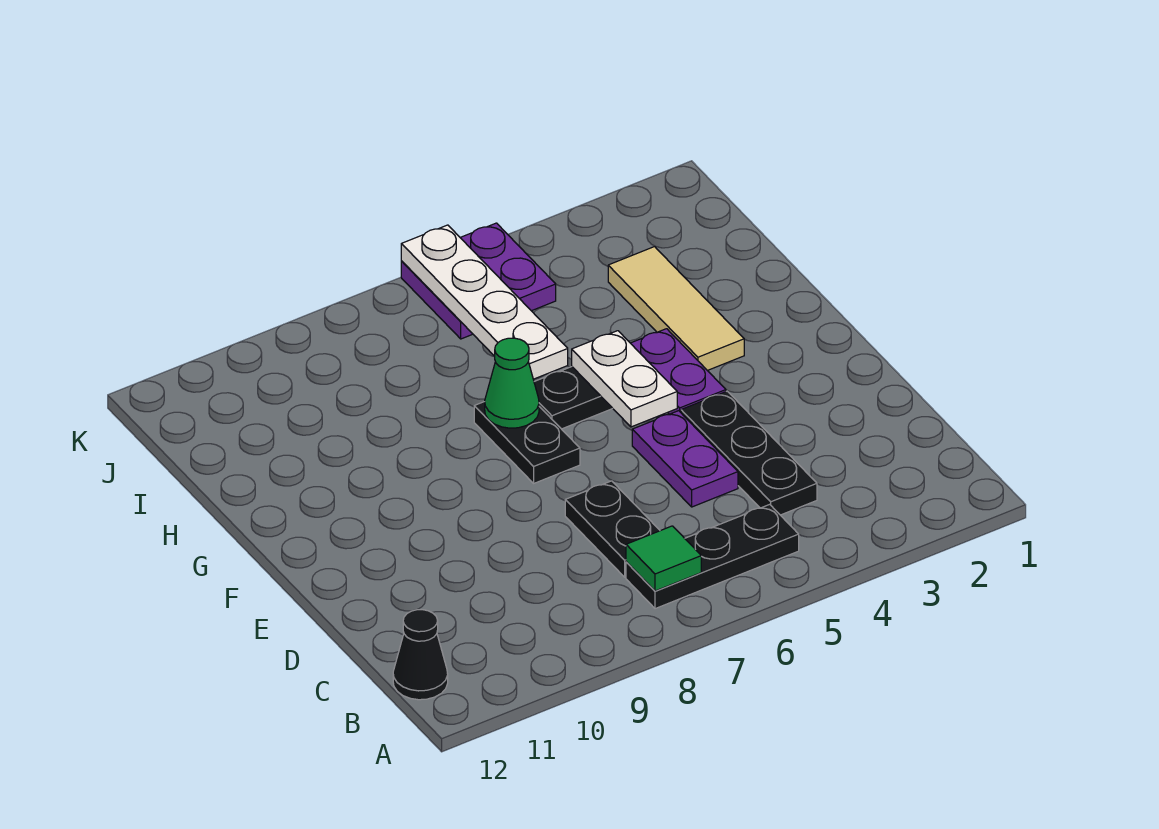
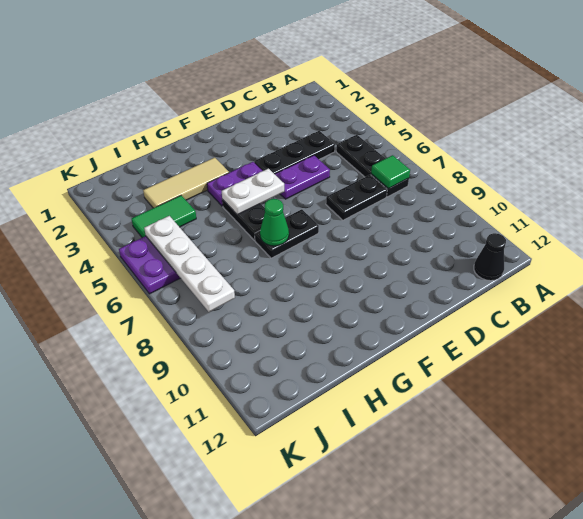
white plate H6:K6 level 2 -> white plate J5:J8 level 2
none -> green tile I4:J4 level 1

